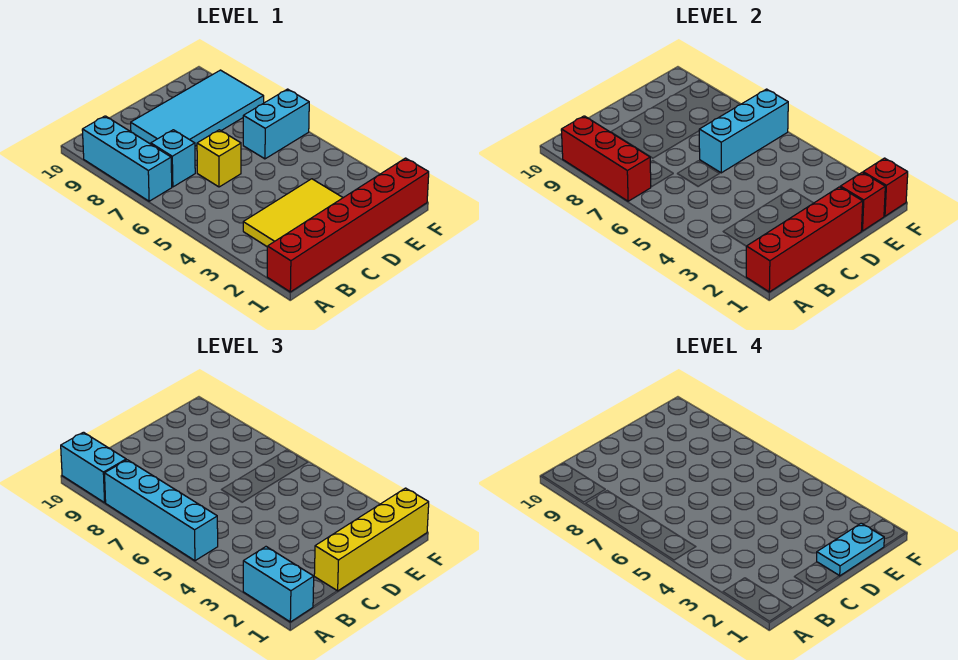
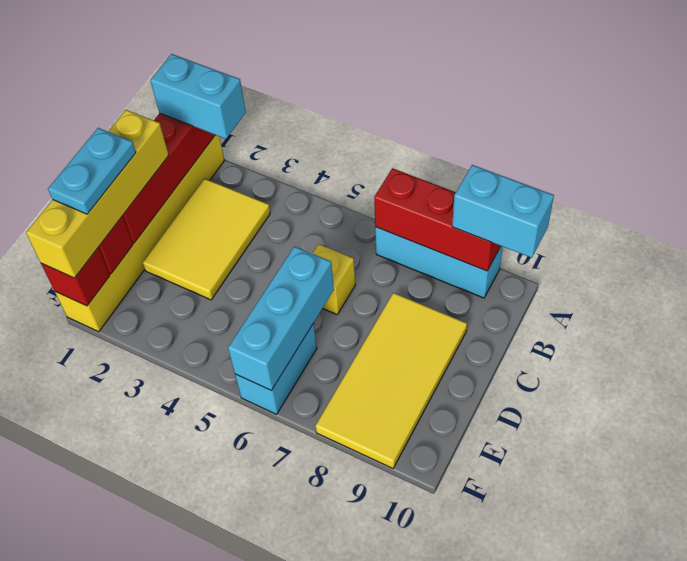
red brick A1:F1 level 1 -> yellow brick A1:F1 level 1
cyan brick A5:A8 level 3 -> none
cyan brick B7 level 1 -> none
cyan tile C8:F9 level 1 -> yellow tile C8:F9 level 1

